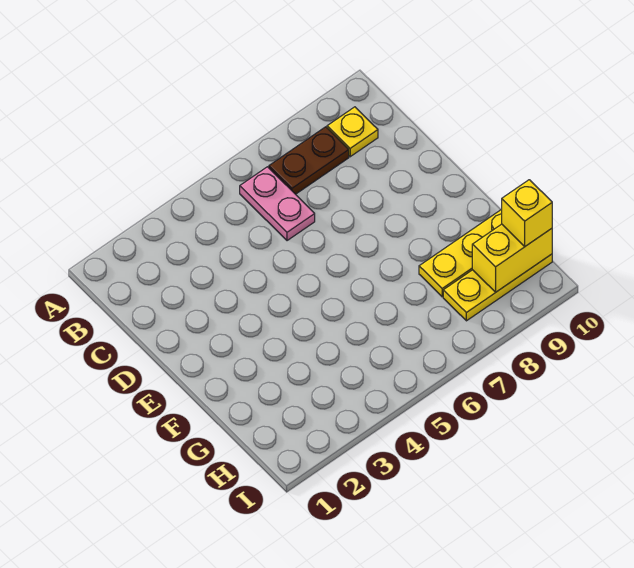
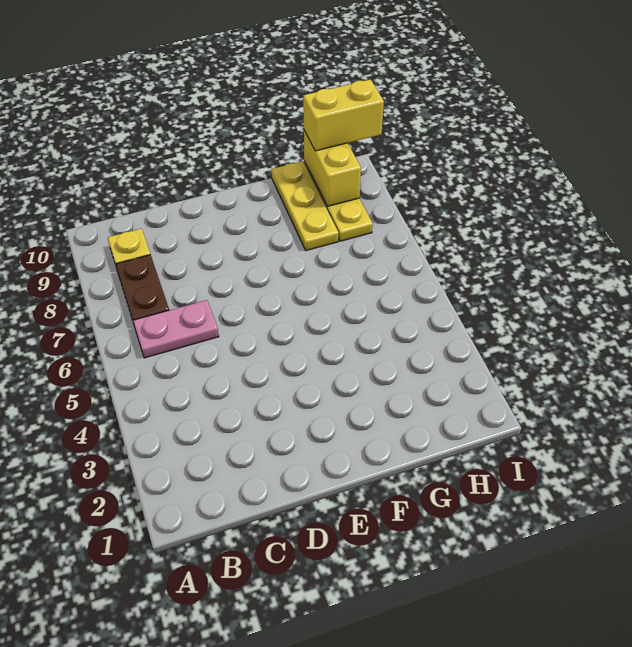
yellow brick H10 level 3 -> yellow brick H10:I10 level 3

